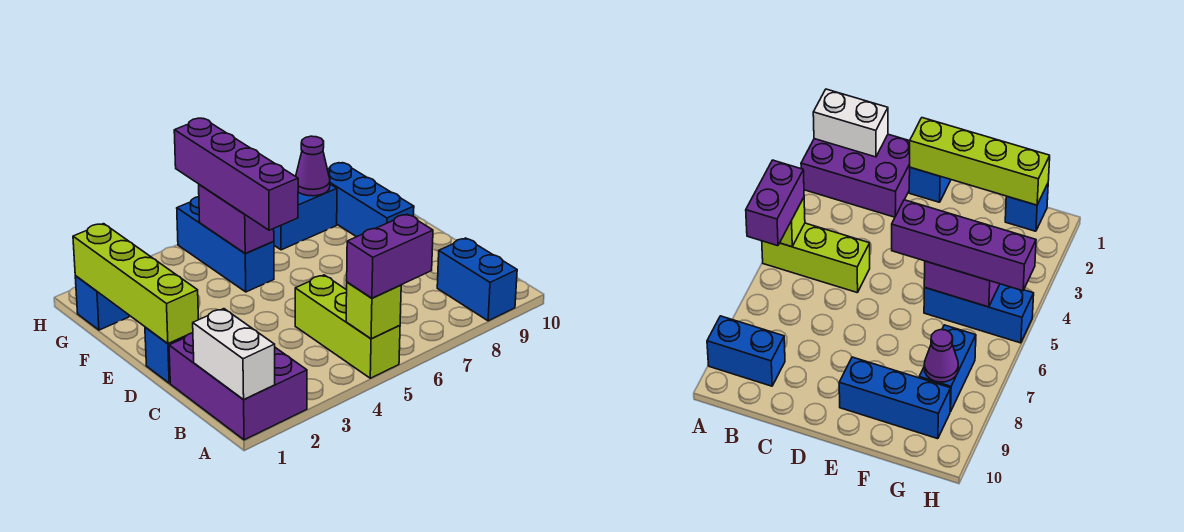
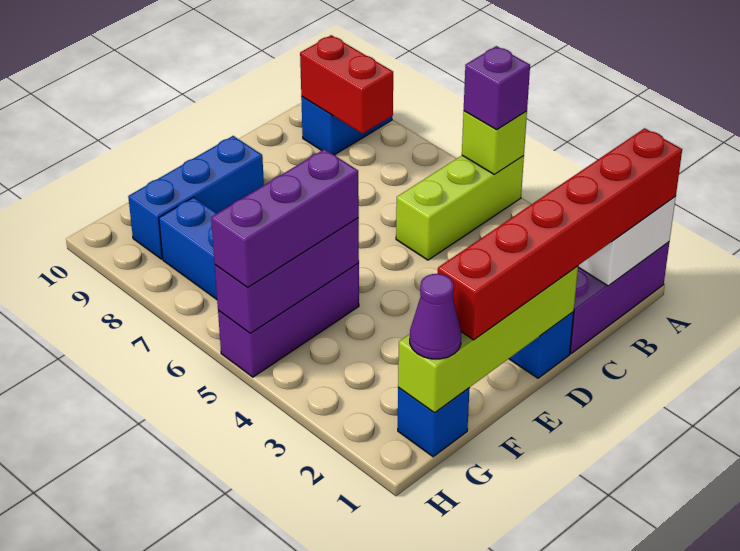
none -> red brick A1:F1 level 3
purple brick A5:A6 level 3 -> purple brick A5 level 3
none -> red brick B8:B9 level 2
purple brick E5:H5 level 3 -> purple brick F5:H5 level 3
blue brick F5:H5 level 1 -> purple brick F5:H5 level 1
purple brick F5:G5 level 2 -> purple brick F5:H5 level 2
purple cone G8 level 2 -> purple cone G1 level 3

